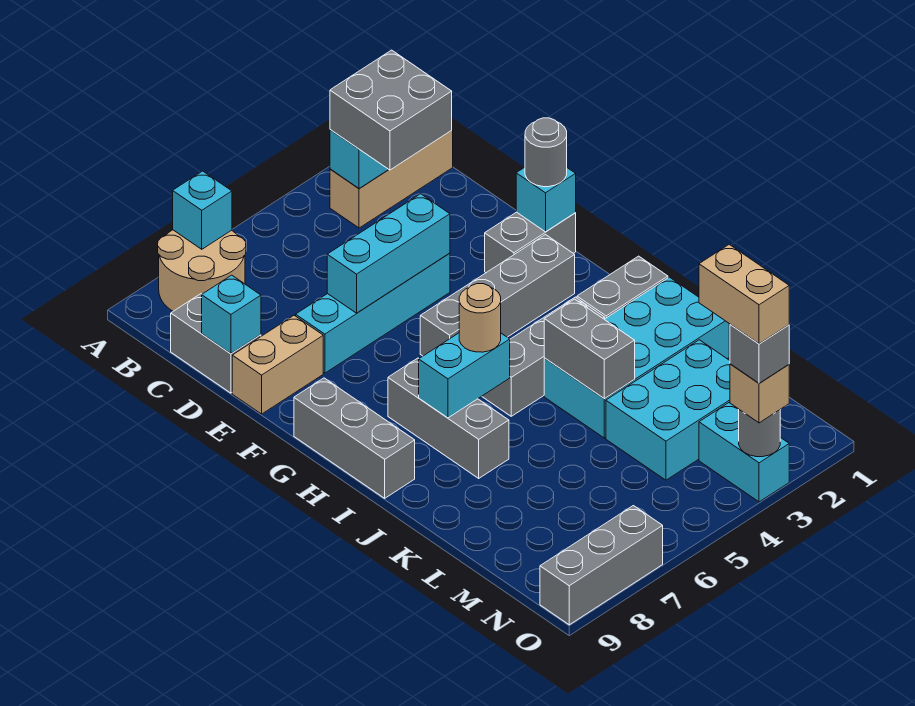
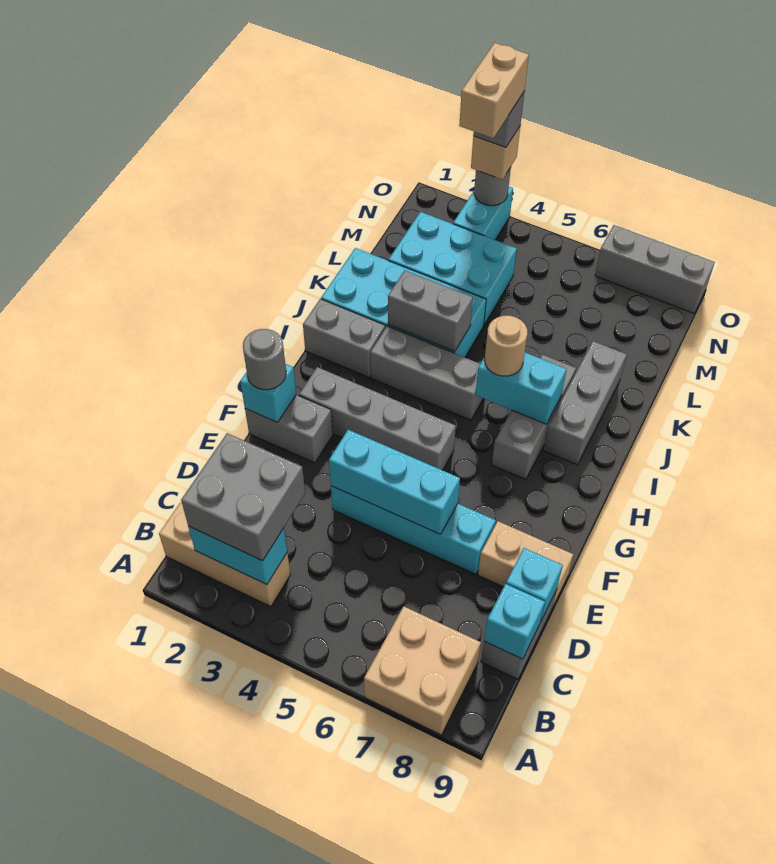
tan round brick A7:B8 level 1 -> tan brick A7:B8 level 1
cyan brick A7 level 2 -> cyan brick C9 level 2
grey brick G9:I9 level 1 -> grey brick I8:K8 level 1
grey brick J4:K4 level 2 -> grey brick J3:J4 level 2

